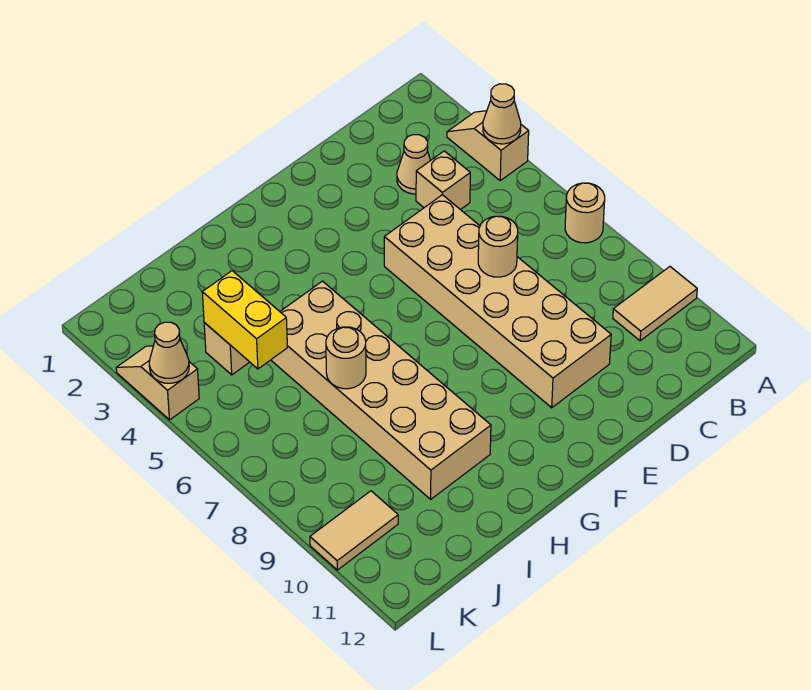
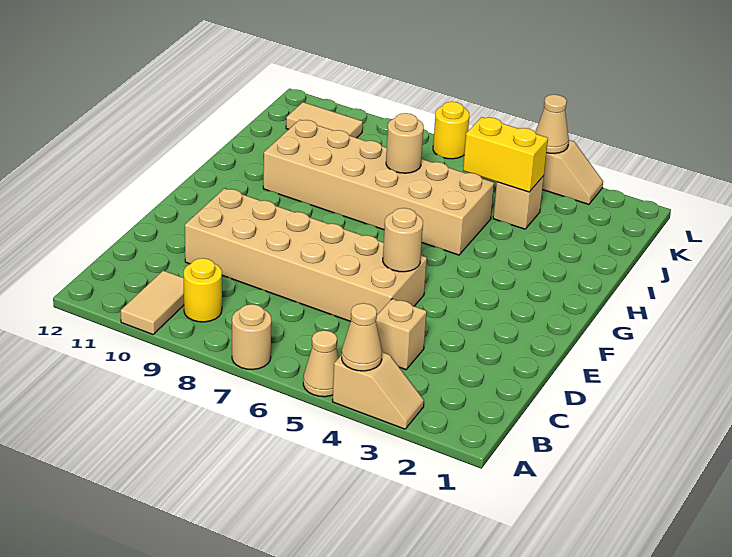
none -> yellow round brick B9 level 1
tan cone C3 level 1 -> tan cone A5 level 1
tan round brick D7 level 2 -> tan round brick E5 level 2
tan tile K10:L10 level 1 -> tan tile K10:K11 level 1
none -> yellow round brick L7 level 1

